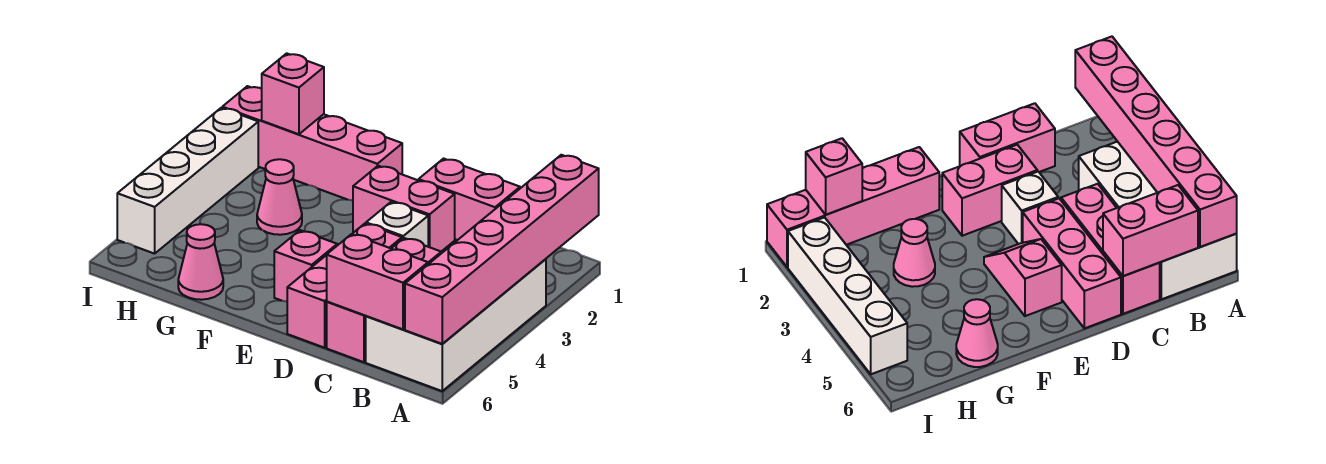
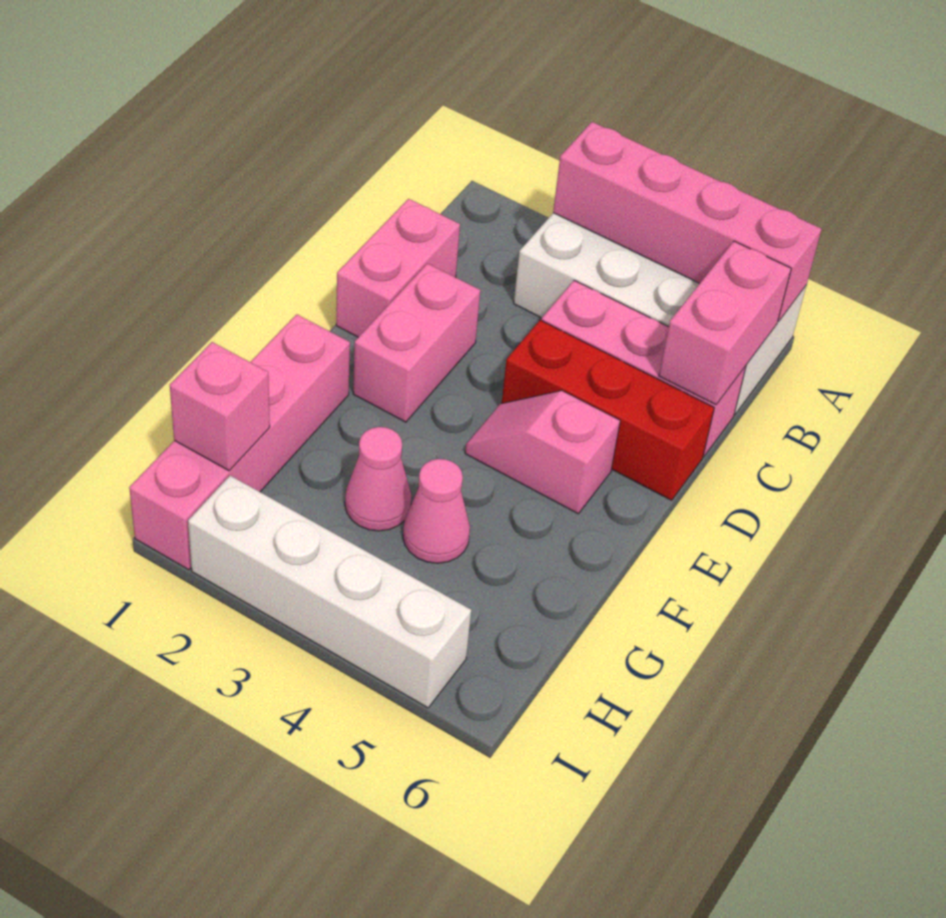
pink brick A1:A6 level 2 -> pink brick A3:A6 level 2
white brick D3 level 1 -> none
pink brick D4:D6 level 1 -> red brick D4:D6 level 1
pink cone G6 level 1 -> pink cone G4 level 1

